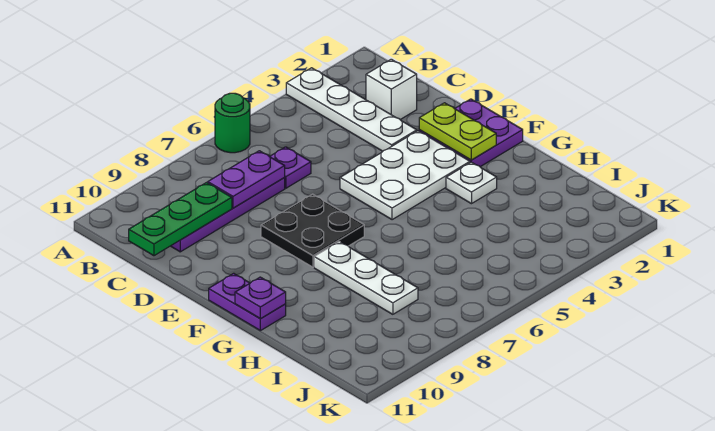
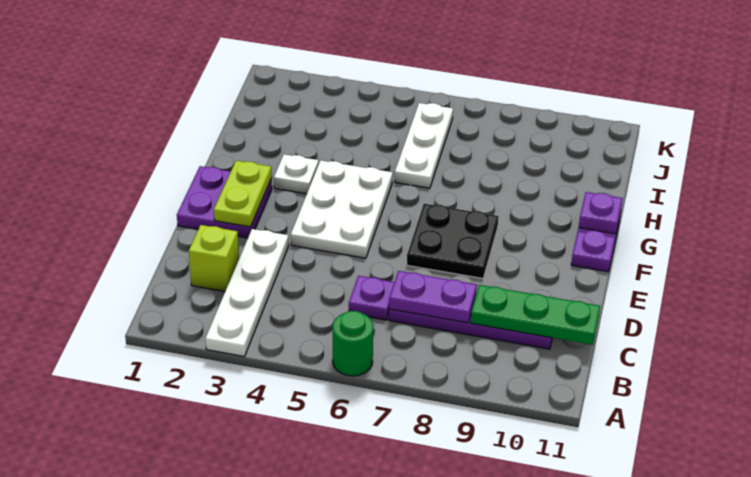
white brick C2 level 1 -> lime brick C2 level 1
white plate E3:F5 level 1 -> white plate E4:G5 level 1
white plate G8:I8 level 1 -> white plate H6:J6 level 1

